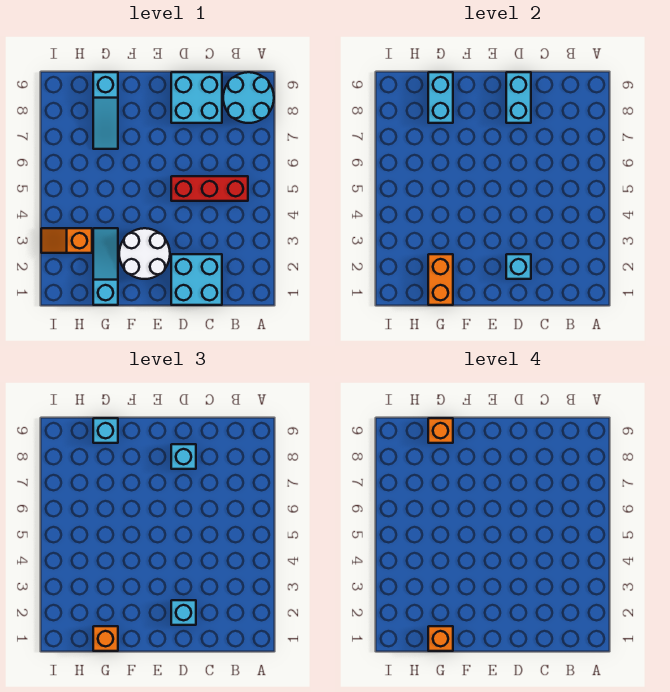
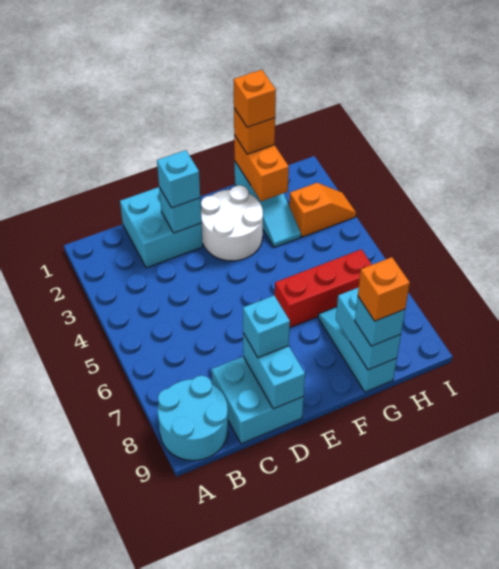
red brick B5:D5 level 1 -> red brick F6:H6 level 1

